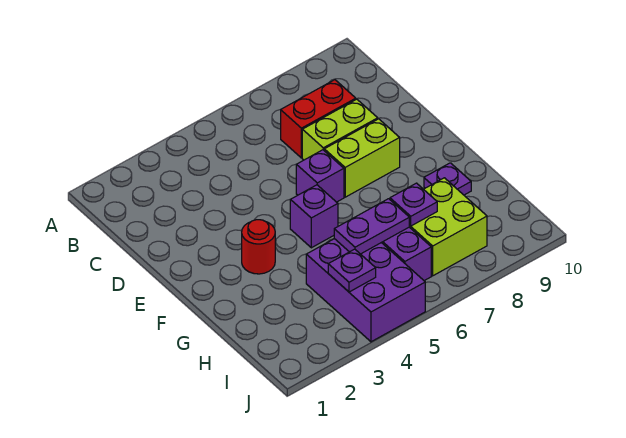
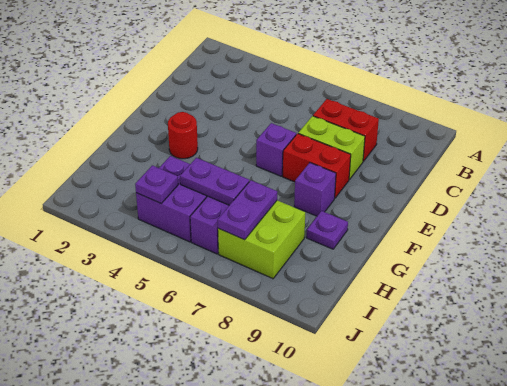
lime brick E7:E8 level 1 -> red brick E7:E8 level 1
purple brick F5 level 1 -> purple brick F8 level 1
purple brick H4:J5 level 1 -> purple brick H4:I5 level 1
purple plate H7 level 2 -> purple plate H7:I7 level 2

